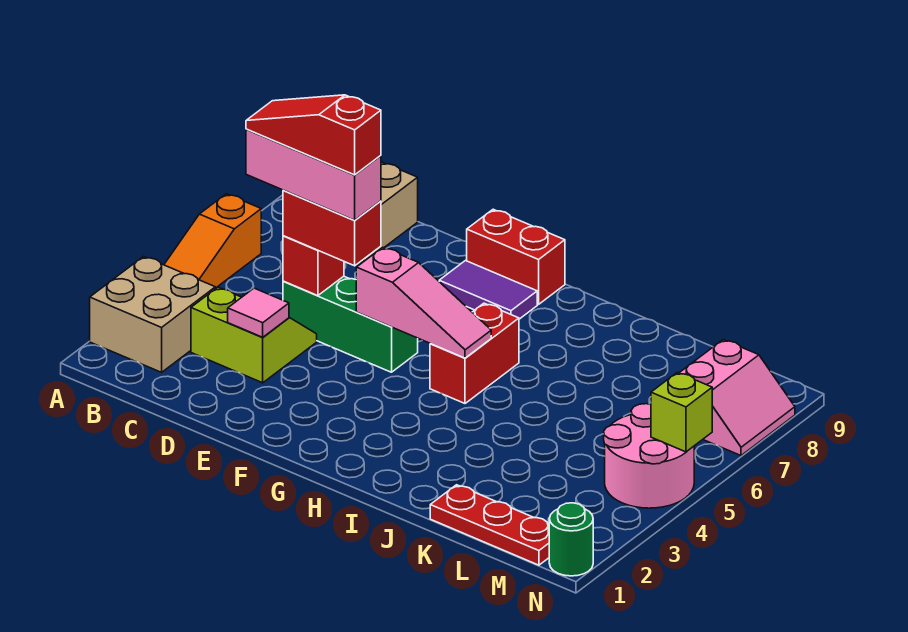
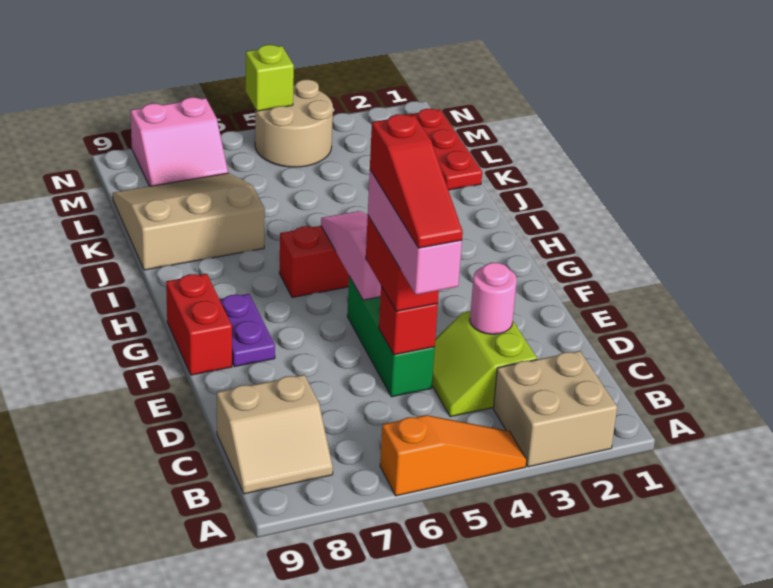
pink tile D3 level 2 -> pink round brick D3 level 2
purple tile F8:G8 level 1 -> purple plate F8:G8 level 1
none -> tan slope J7:L9 level 1 top J
pink round brick M4:N5 level 1 -> tan round brick M4:N5 level 1
pink slope M7:N8 level 1 top M -> pink slope M7:N8 level 1 top N
green round brick N1 level 1 -> none

